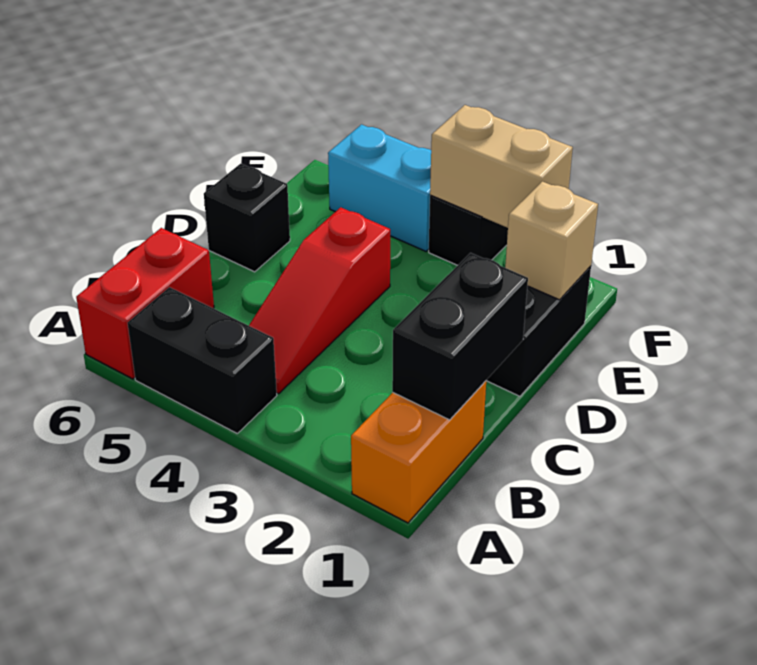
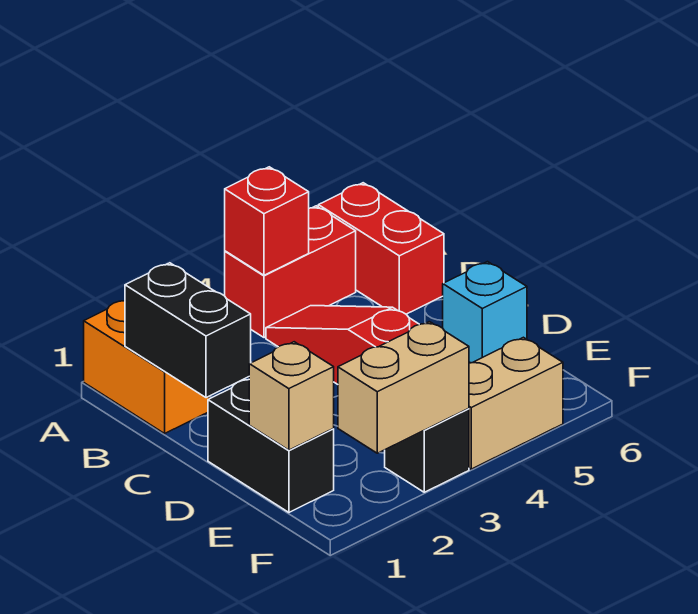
black brick A4:A5 level 1 -> red brick A4:A5 level 1
none -> red brick A4 level 2
black brick D6 level 1 -> cyan brick D6 level 1
cyan brick F4:F5 level 1 -> tan brick F4:F5 level 1

